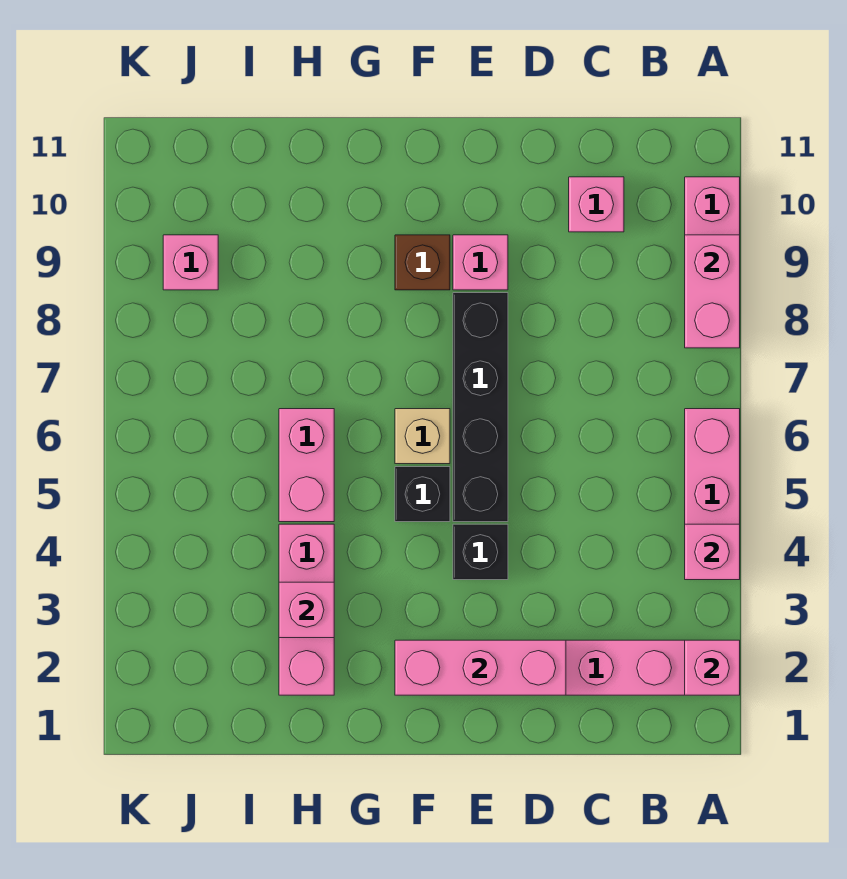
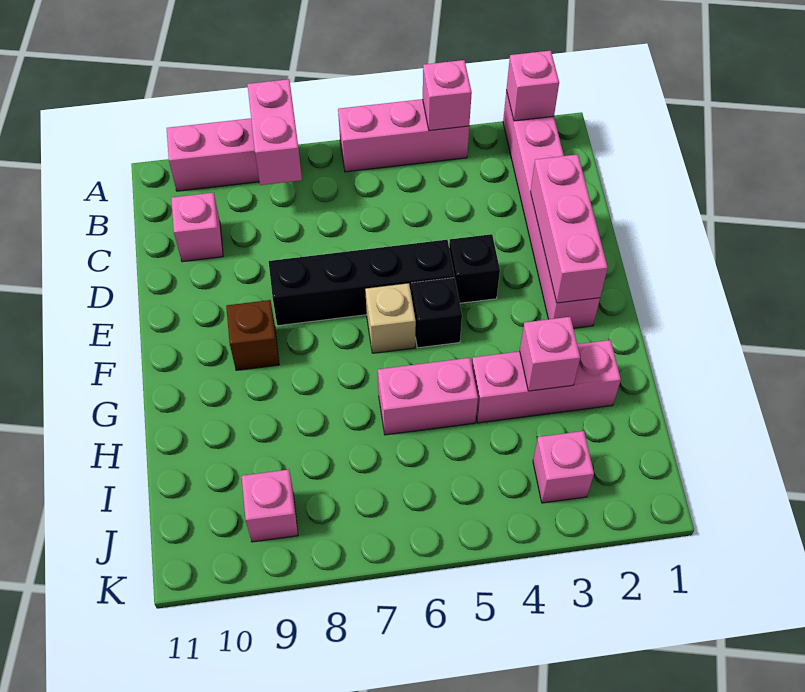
pink brick A8:A9 level 2 -> pink brick A8:B8 level 2
pink brick E9 level 1 -> pink brick J3 level 1

